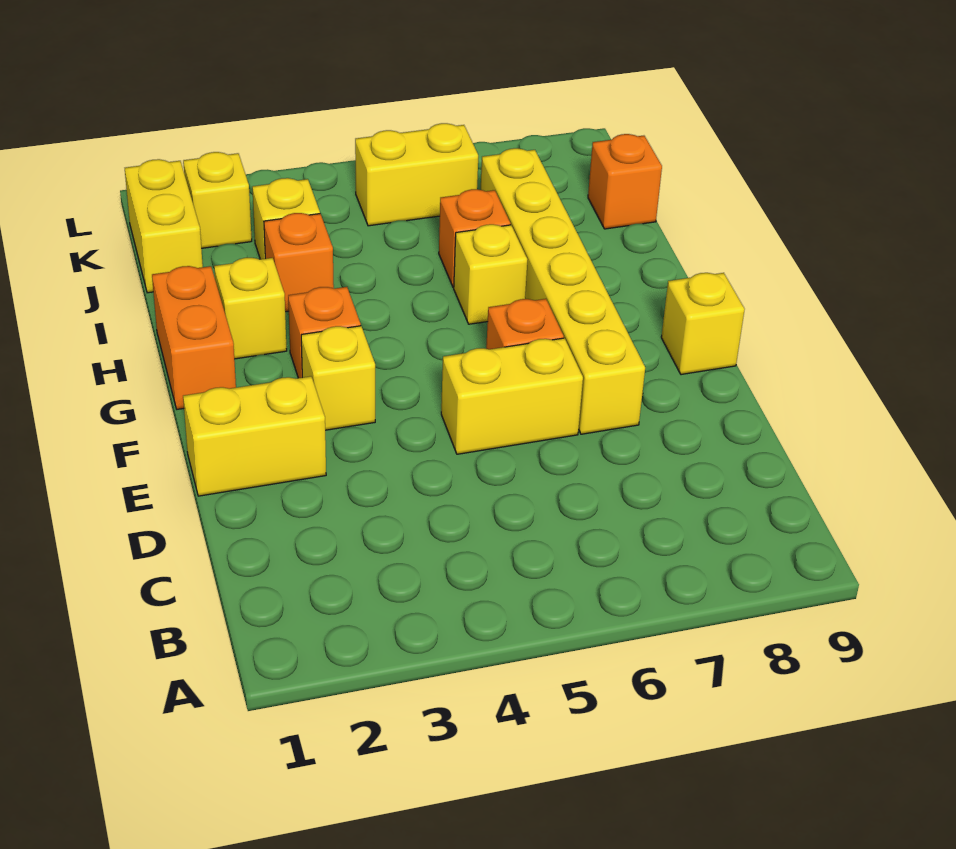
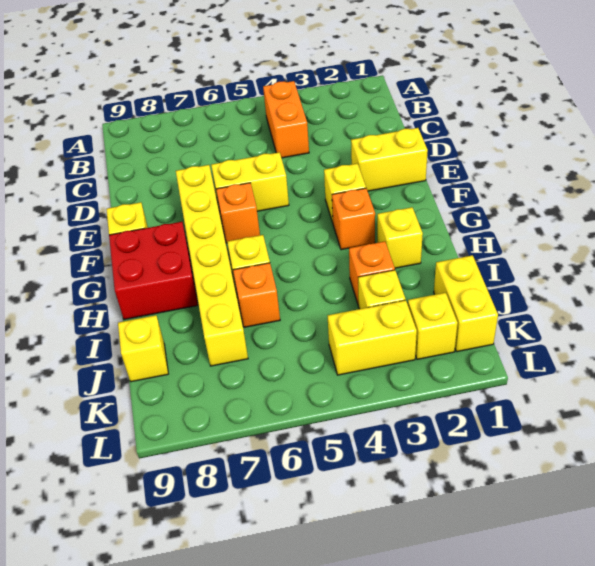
orange brick G1:H1 level 1 -> orange brick B4:C4 level 1
none -> red brick G8:H9 level 1
orange brick J9 level 1 -> yellow brick J9 level 1
yellow brick K5:K6 level 1 -> yellow brick K3:K4 level 1

